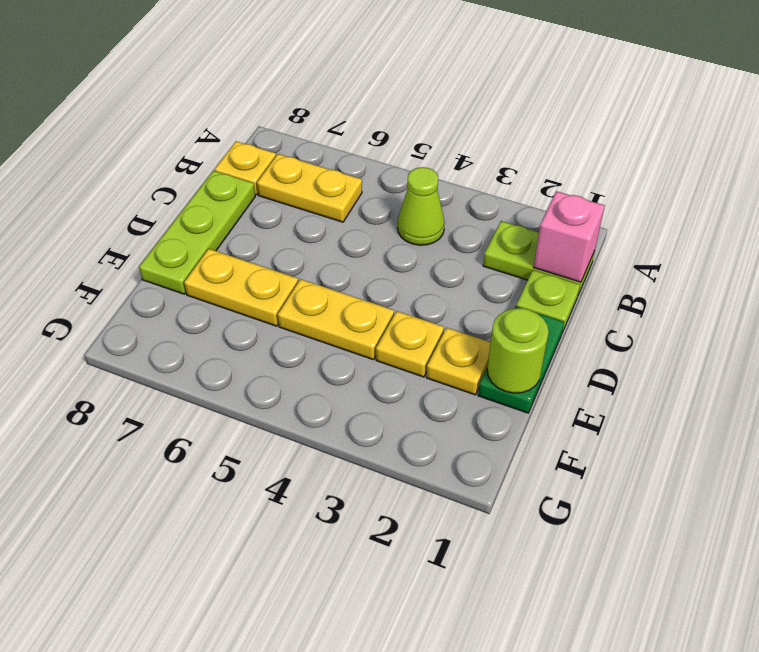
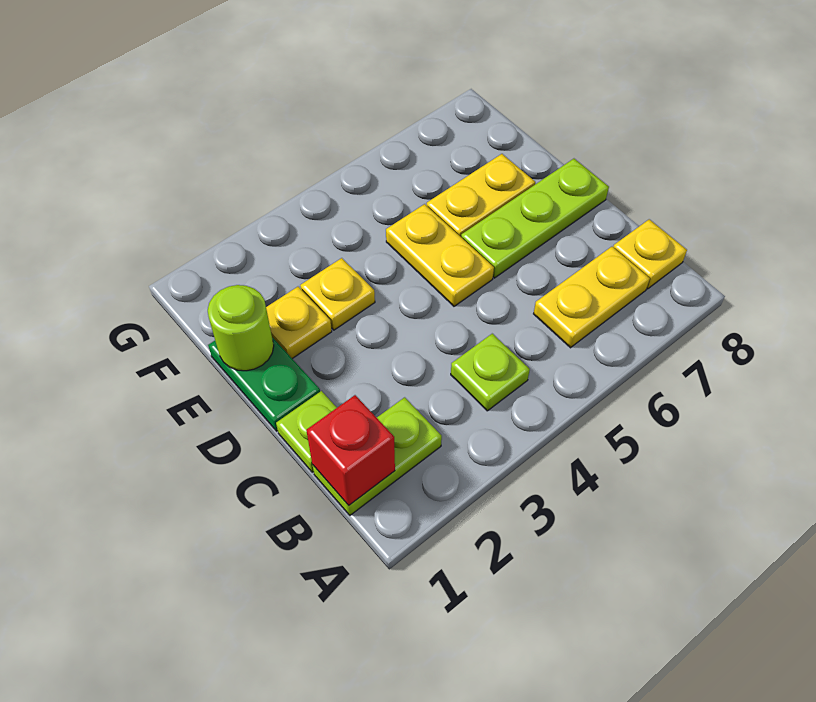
pink brick B1 level 2 -> red brick B1 level 2
lime cone B4 level 1 -> lime plate B4 level 1
lime plate C8:E8 level 1 -> lime plate D6:D8 level 1
yellow plate E4:E5 level 1 -> yellow plate D5:E5 level 1

